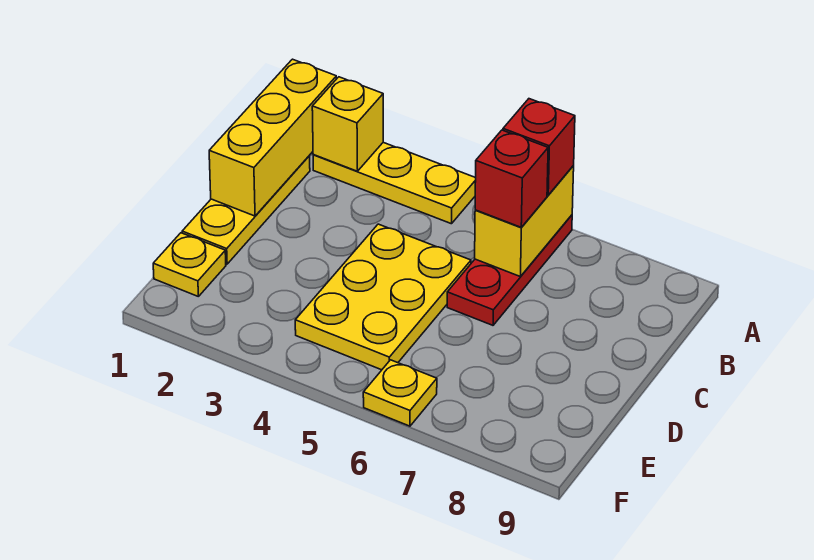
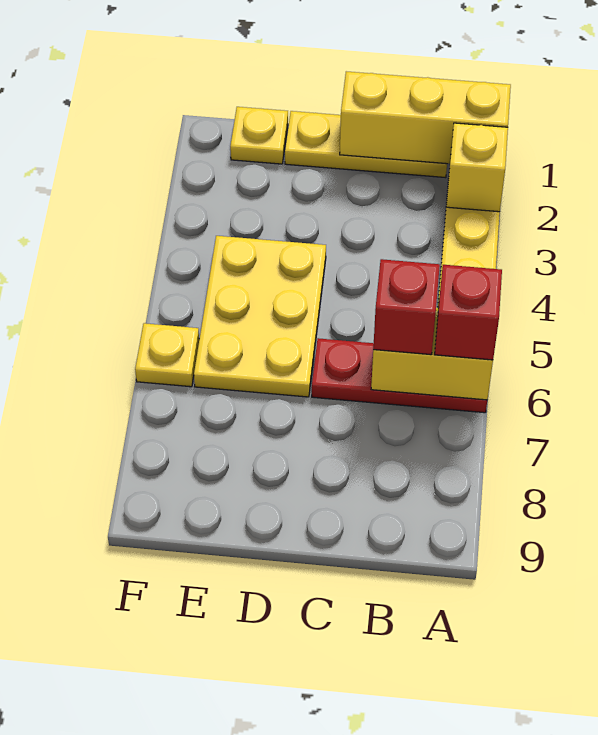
yellow plate C4:E5 level 1 -> yellow plate D4:E6 level 1

